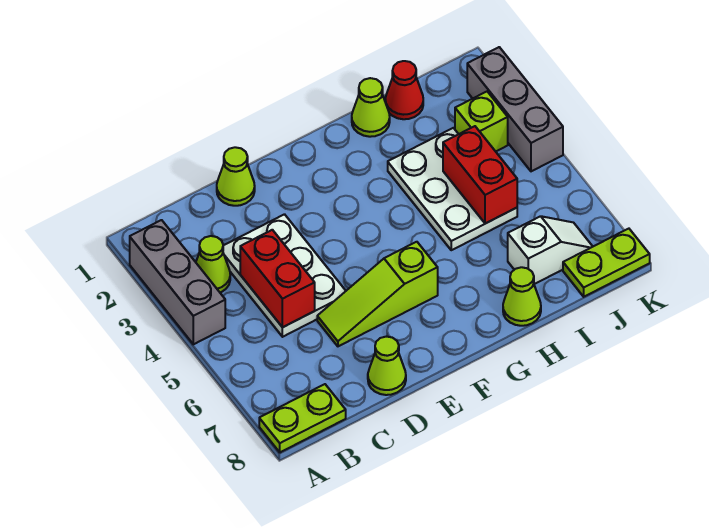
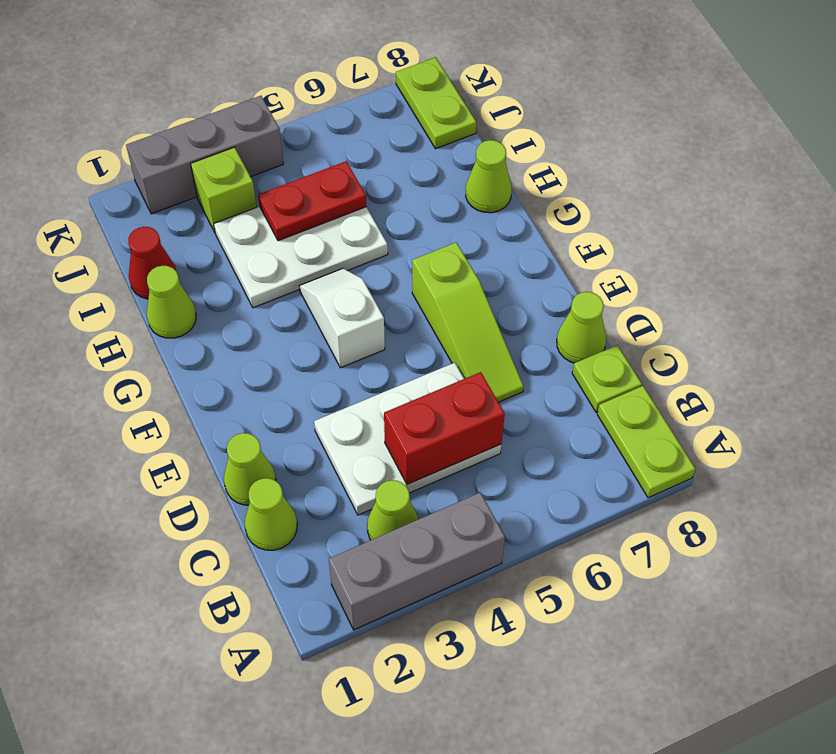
none -> lime cone C1 level 1
none -> lime plate C8 level 1
red brick I4:I5 level 2 -> red plate I4:I5 level 2
white slope I7:J7 level 1 top I -> white slope F4:G4 level 1 top F

